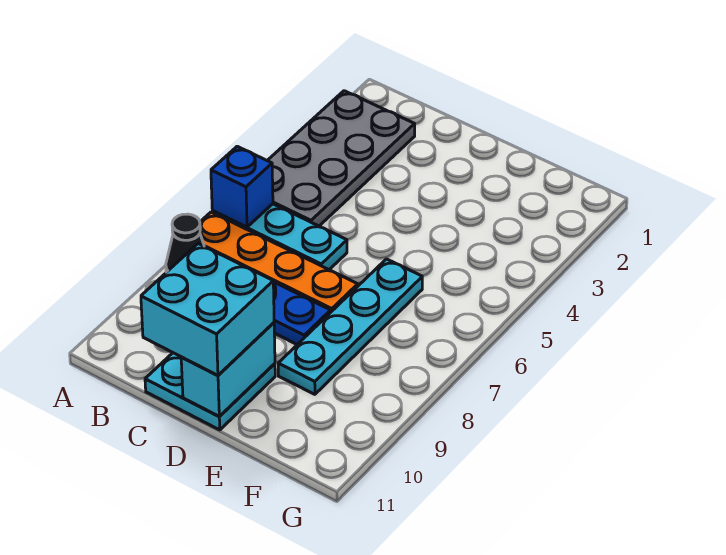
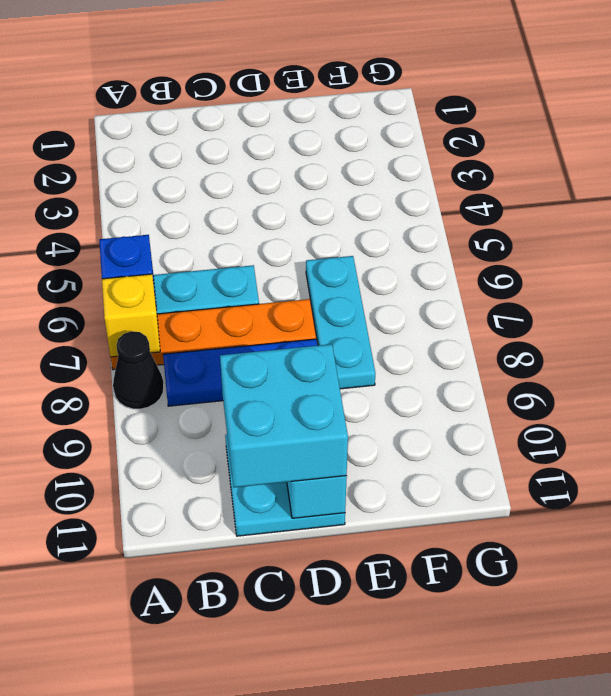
grey plate A2:B5 level 1 -> none
none -> yellow brick A7 level 2
cyan plate E6:E9 level 1 -> cyan plate E6:E8 level 1

